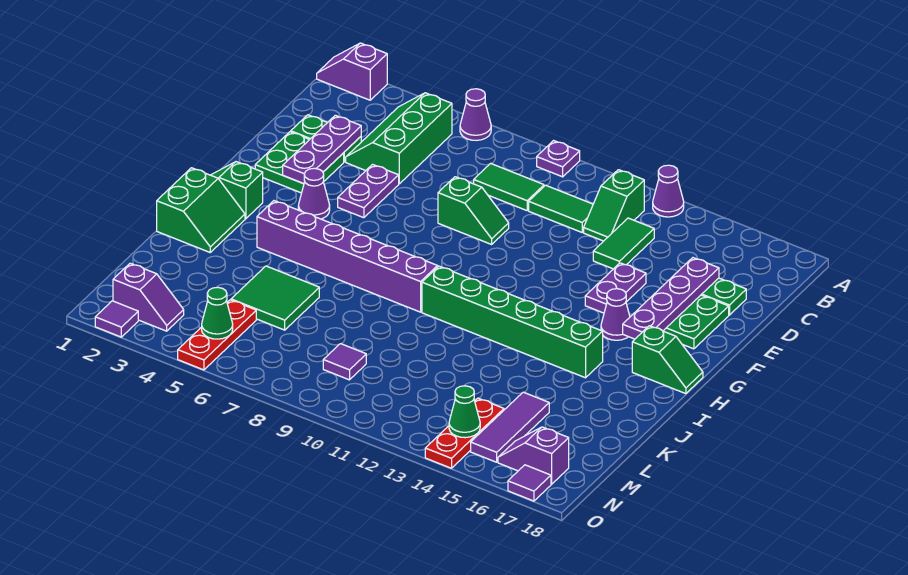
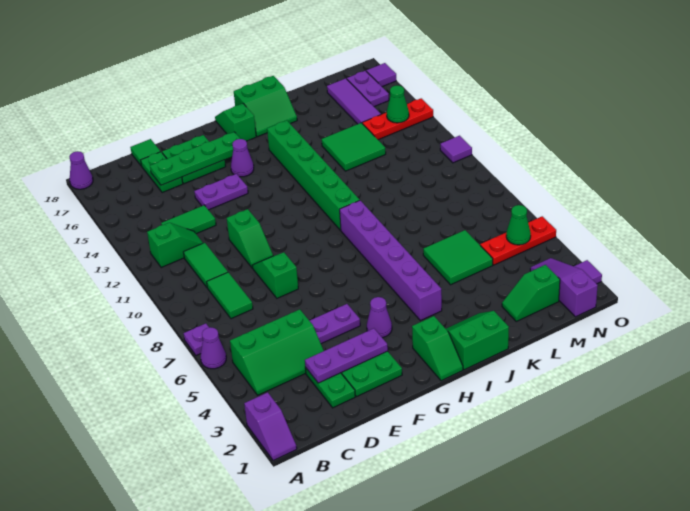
purple plate A9 level 1 -> purple plate A7 level 1
purple cone A13 level 1 -> purple cone A18 level 1
purple plate D16:G16 level 2 -> green plate D16:G16 level 2
none -> green tile D18 level 1
none -> green slope E10:E11 level 1 top 11
none -> green slope I17:J18 level 1 top 18
none -> green tile K13:L14 level 1
none -> green slope L2:M2 level 1 top M
purple tile L15:N15 level 1 -> purple tile M15:M17 level 1
purple tile M9 level 1 -> purple tile O11 level 1
purple slope N2:N3 level 1 top 2 -> purple slope N1:N3 level 1 top 1
purple slope N16:N17 level 1 top 17 -> purple plate N16:N17 level 1

